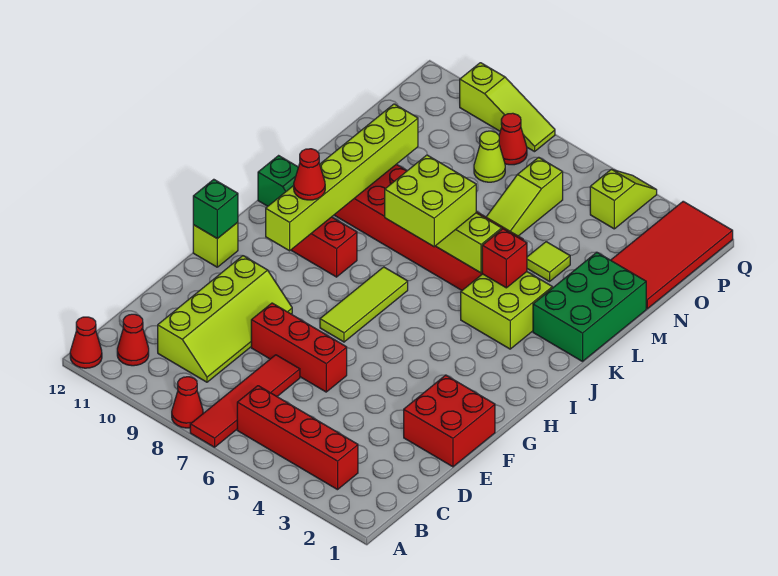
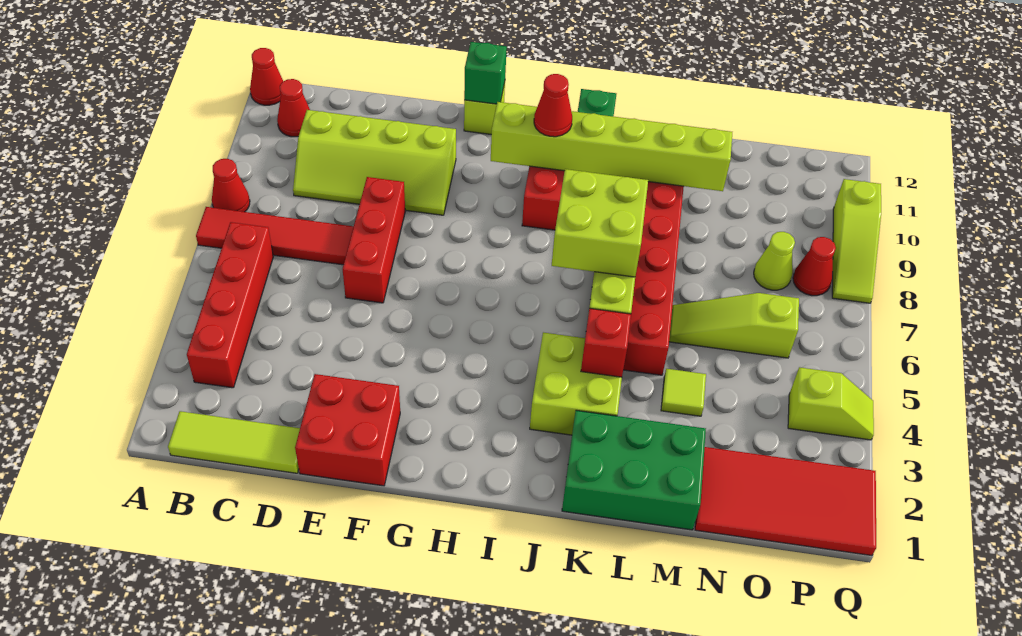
lime tile G7:I7 level 1 -> lime tile B1:D1 level 1

